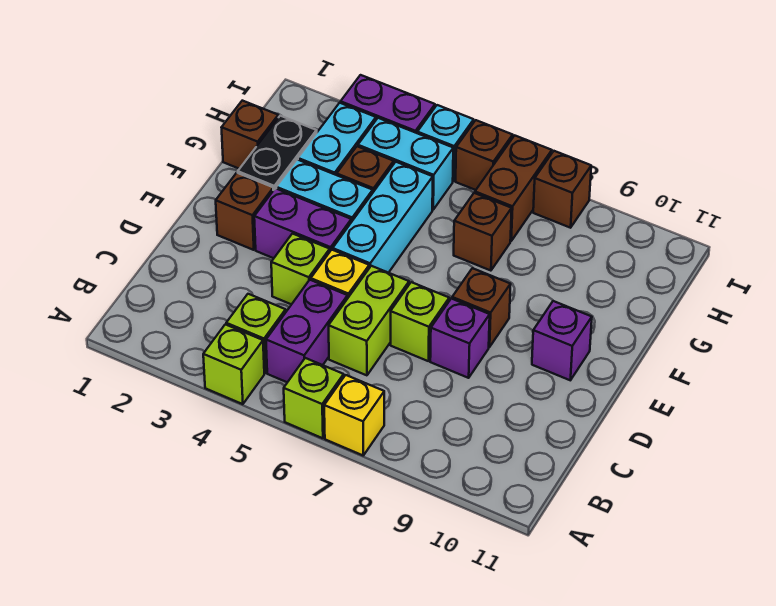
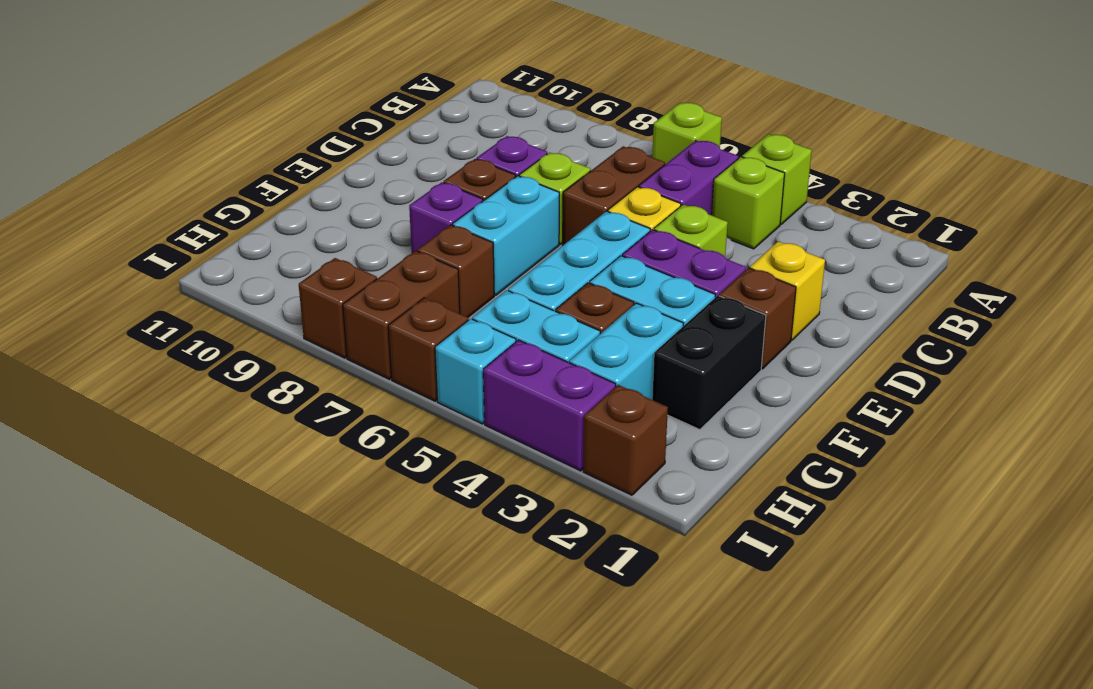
yellow brick A7 level 1 -> yellow brick D2 level 1
lime brick C6:D6 level 1 -> brown brick C6:D6 level 1
none -> cyan brick E7:F7 level 1
purple brick E10 level 1 -> purple brick F8 level 1
brown brick G1 level 1 -> brown brick I2 level 1

